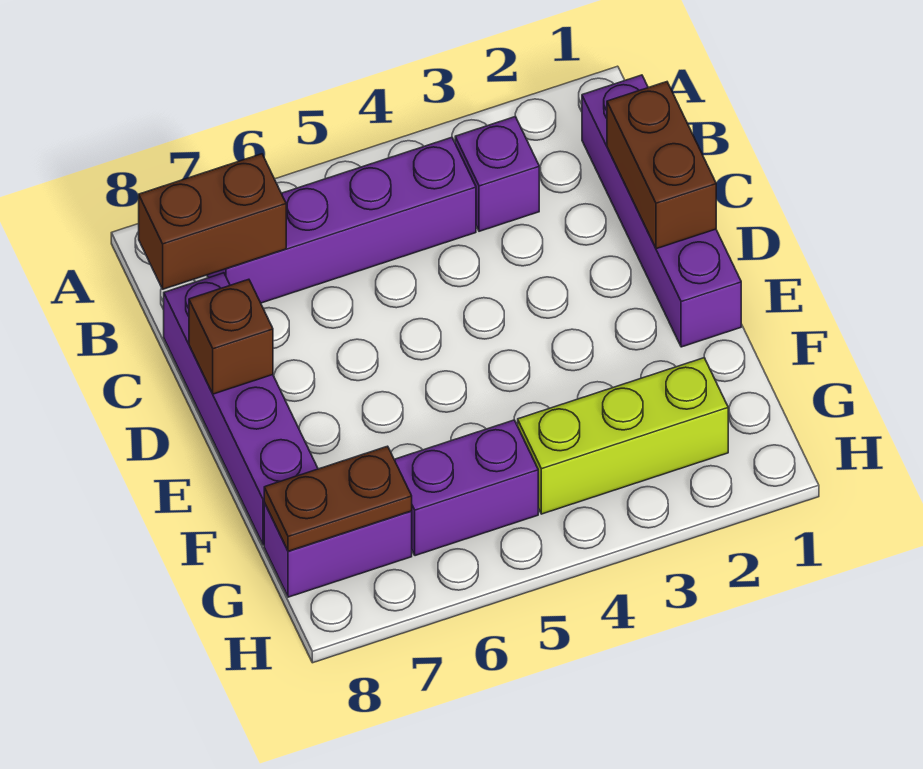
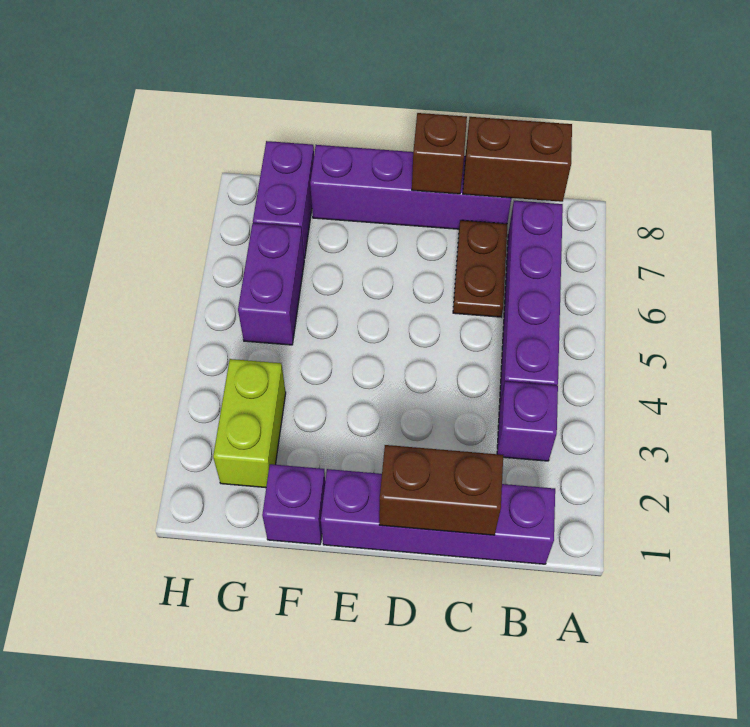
brown brick B7:B8 level 2 -> brown brick B8:C8 level 2
none -> purple brick F1 level 1
lime brick G2:G4 level 1 -> lime brick G2:G3 level 1
brown plate G7:G8 level 2 -> brown plate C6:C7 level 1

